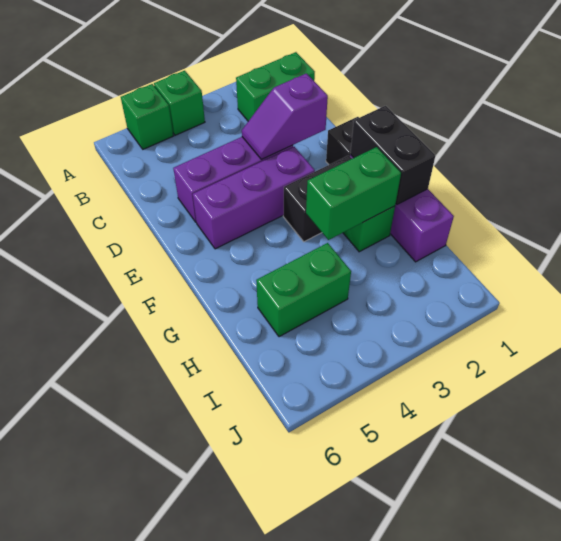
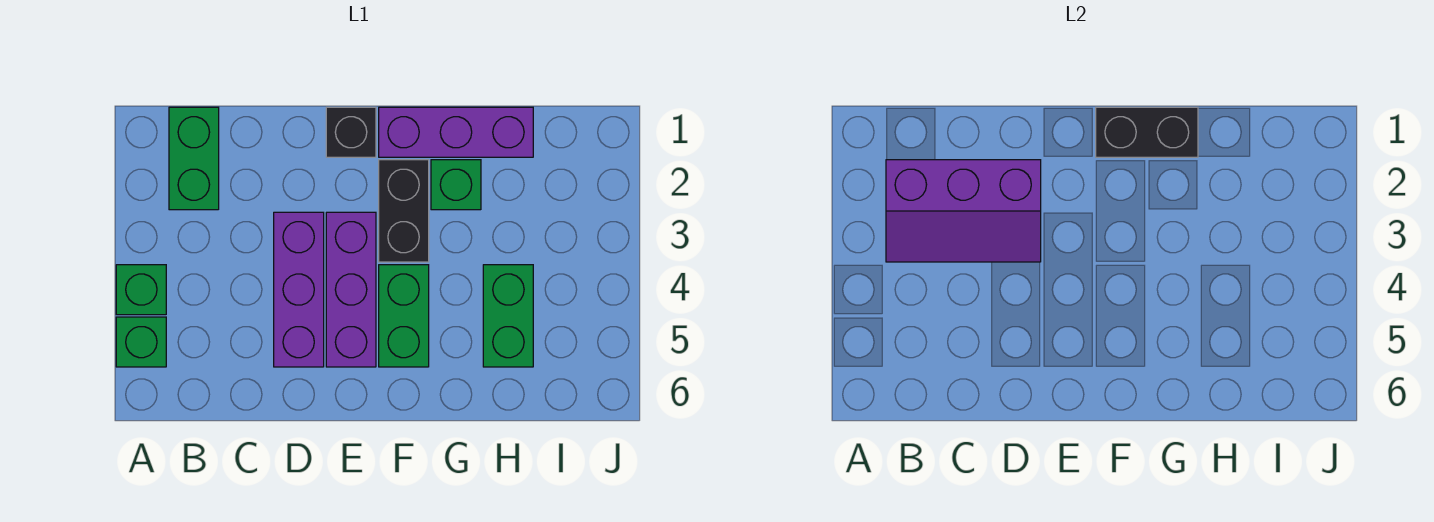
purple slope D2:D3 level 2 top 2 -> purple slope B2:D3 level 2 top 2
green brick G2:G3 level 2 -> green brick F4:F5 level 1

